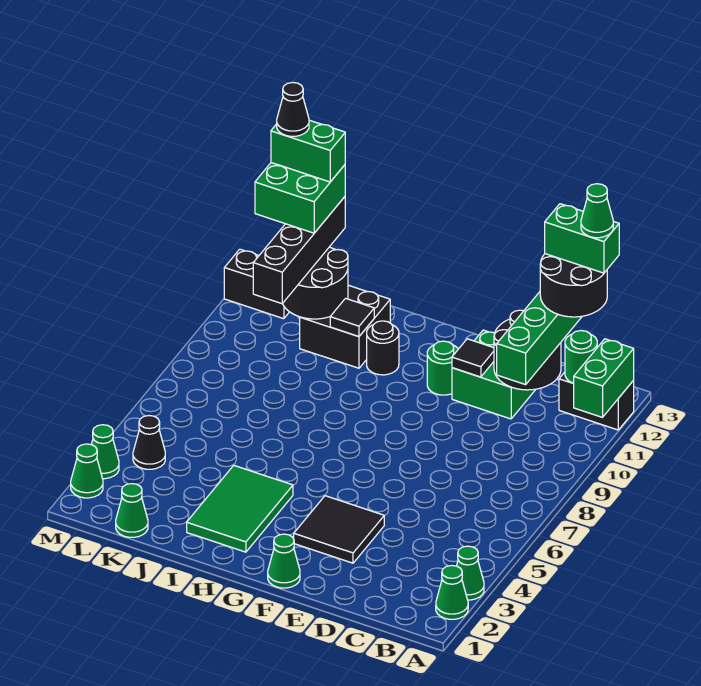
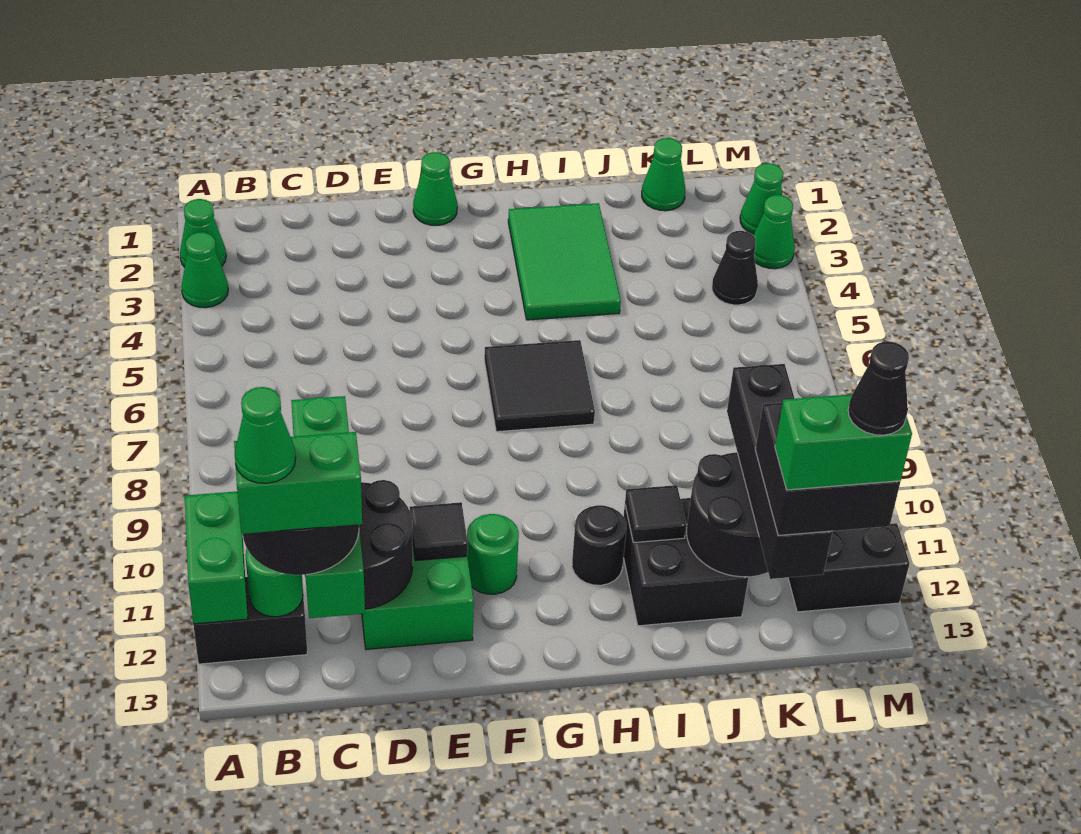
black tile E3:F4 level 1 -> black tile G6:H7 level 1
green brick K12:L13 level 4 -> black brick K12:L13 level 4

